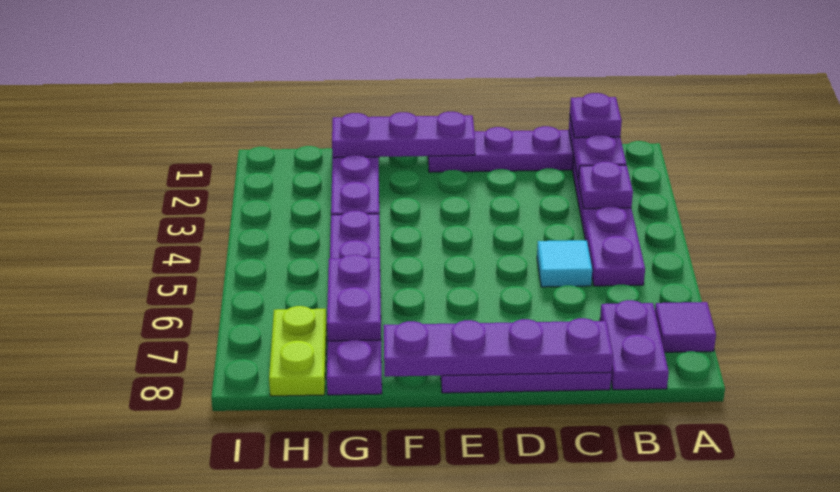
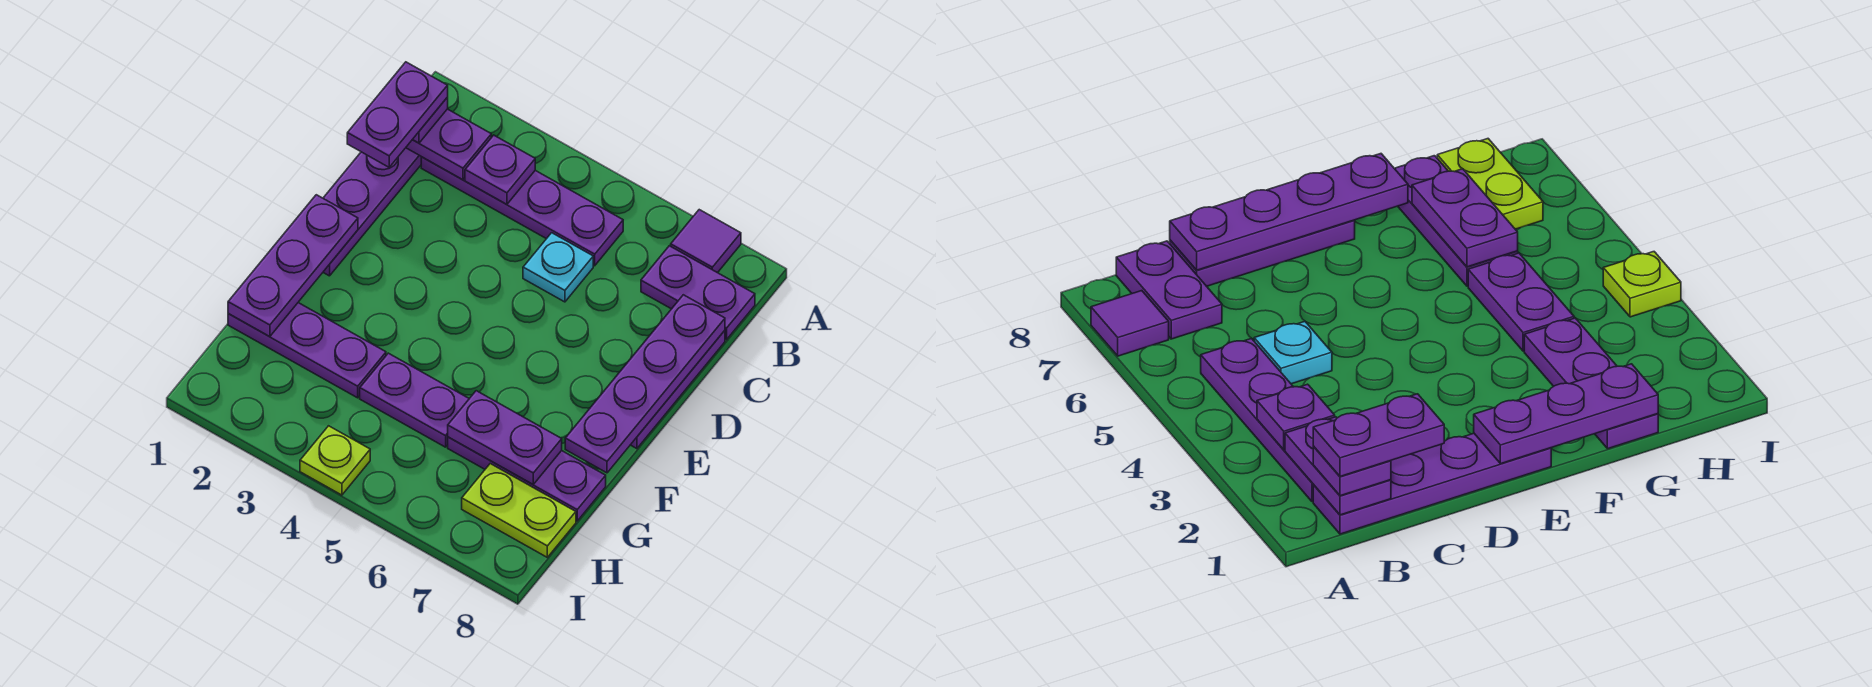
none -> purple plate B1:C1 level 4
cyan tile C5 level 1 -> cyan plate C5 level 1
none -> lime plate I4 level 1

